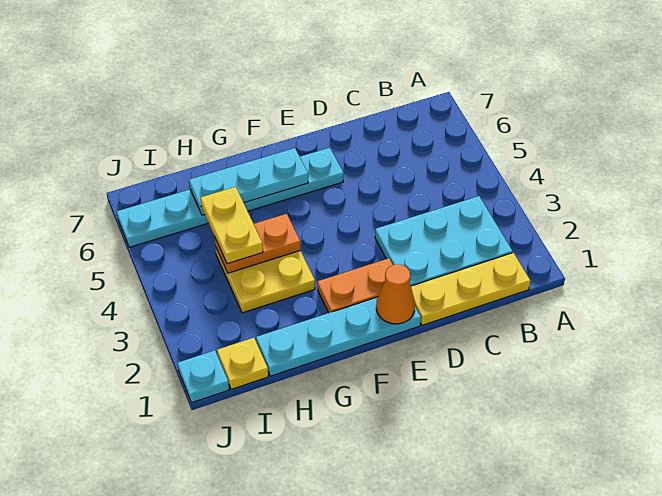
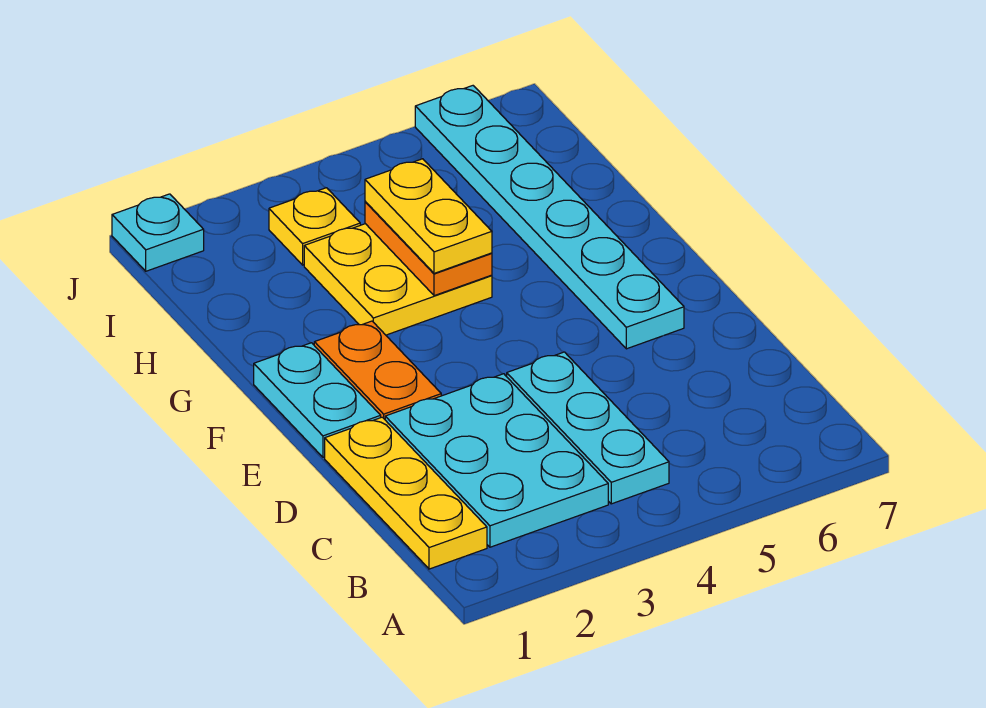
cyan plate E1:H1 level 1 -> cyan plate E1:F1 level 1
orange cone E1 level 2 -> none
cyan plate F6:H6 level 2 -> cyan plate B4:D4 level 1
yellow plate H4:H5 level 3 -> yellow plate G4:H4 level 3
yellow plate I1 level 1 -> yellow plate I3 level 1

